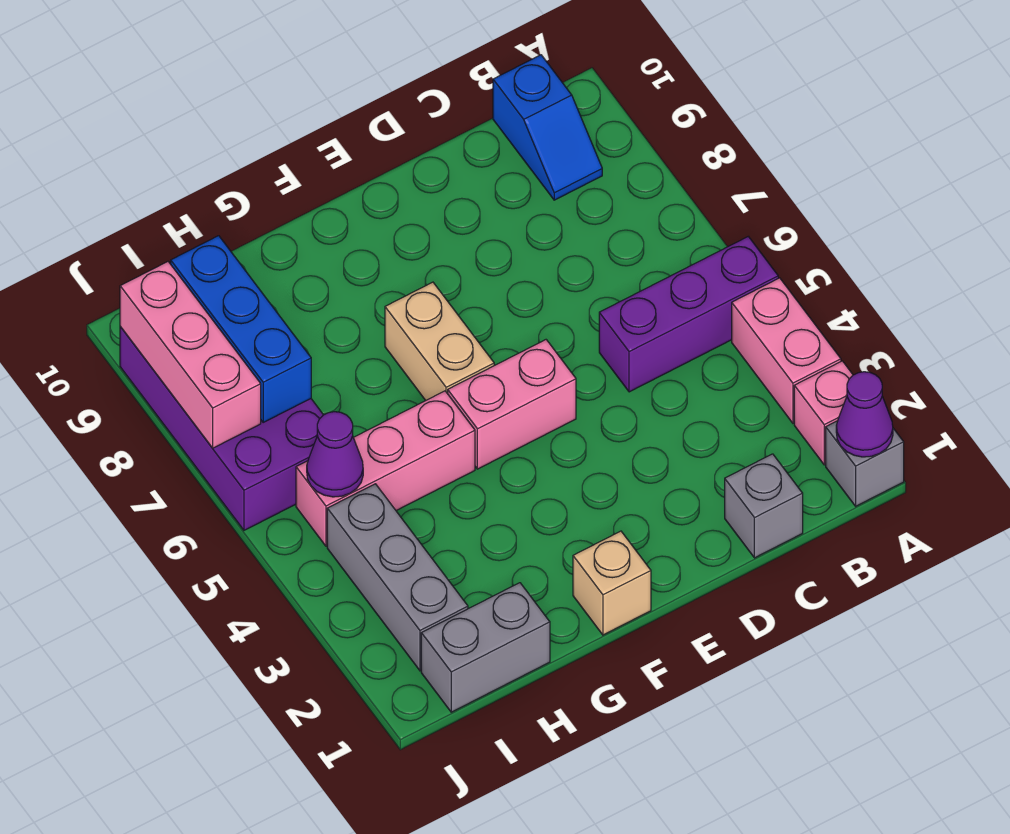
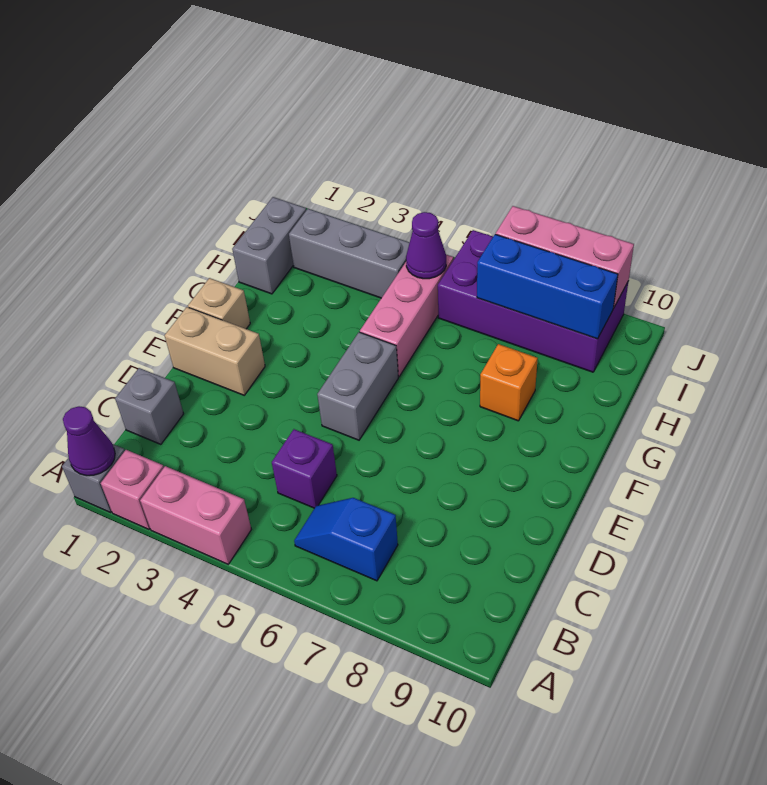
purple brick A5:C5 level 1 -> purple brick C5 level 1
blue slope B9:B10 level 1 top 10 -> blue slope B6:B7 level 1 top 7
pink brick E5:F5 level 1 -> grey brick E5:F5 level 1
tan brick F6:F7 level 1 -> tan brick E1:E2 level 1
none -> orange brick G8 level 1

